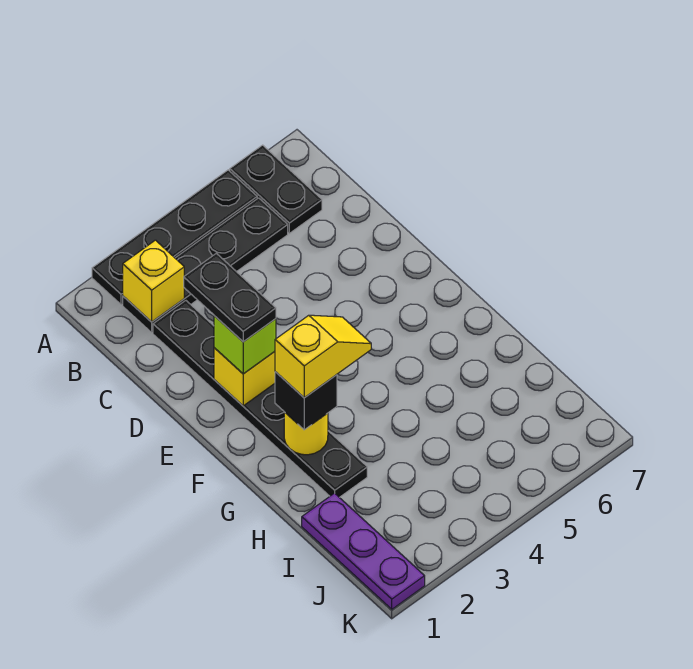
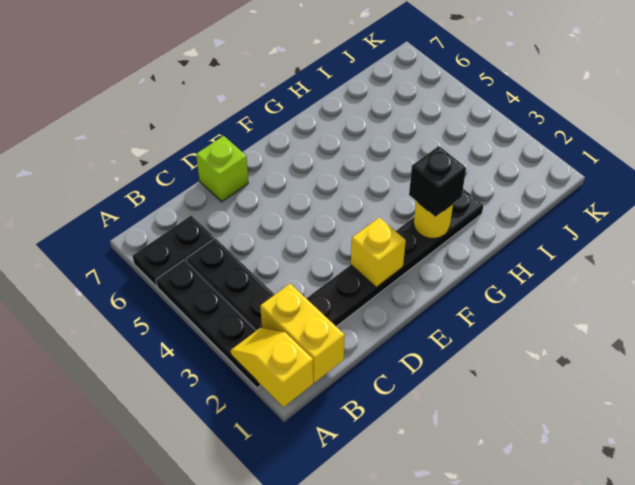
yellow brick B2 level 2 -> yellow brick B1:B2 level 2
black plate D2:E2 level 4 -> none
lime brick E2 level 3 -> lime brick D7 level 1
yellow slope G2:G3 level 4 top 2 -> yellow slope A1:A2 level 2 top 1
purple plate I1:K1 level 1 -> none

